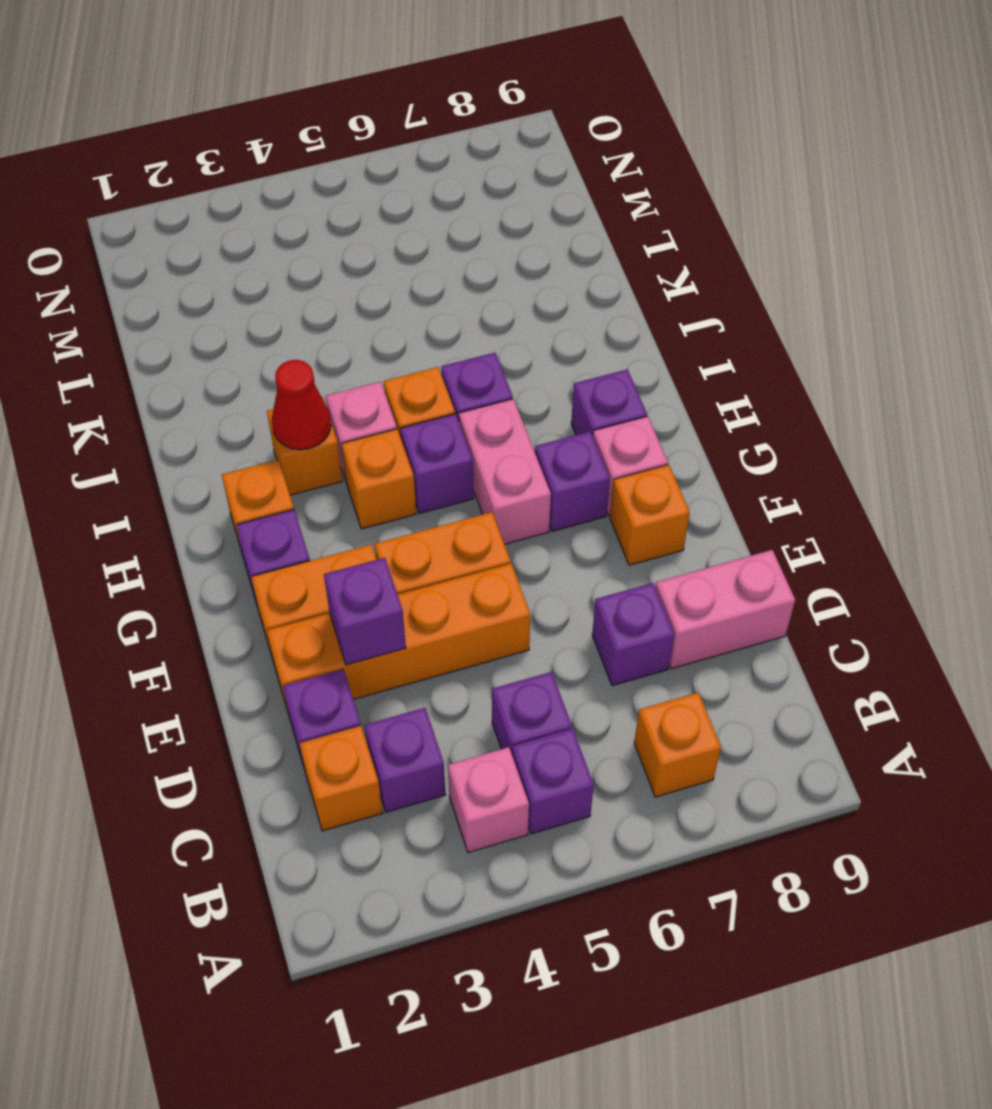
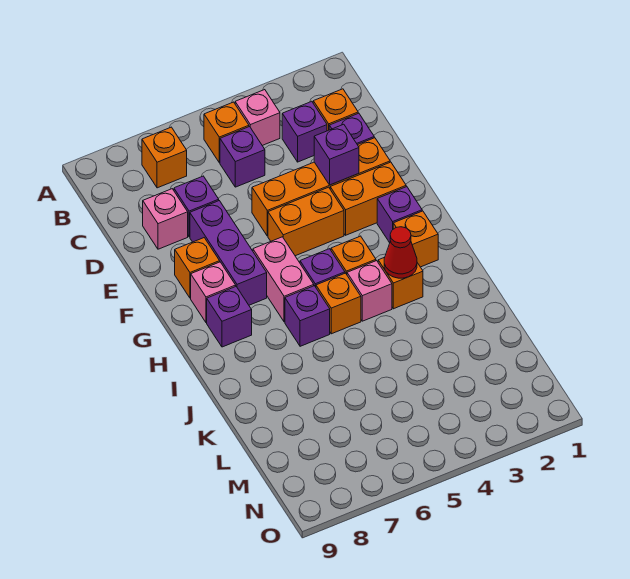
purple brick B5 level 1 -> orange brick B5 level 1
pink brick D8:D9 level 1 -> pink brick D8 level 1
purple brick G7 level 1 -> purple brick E7:G7 level 1

